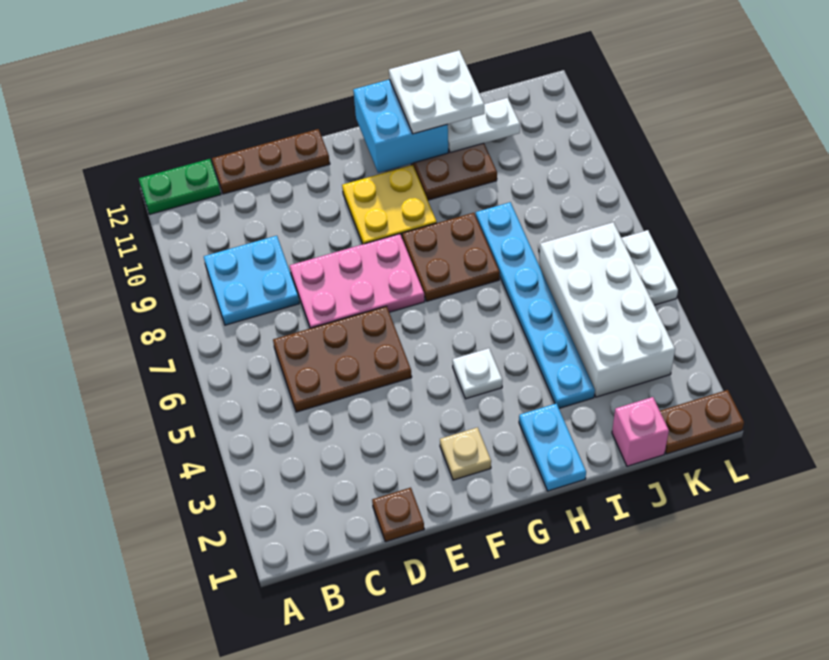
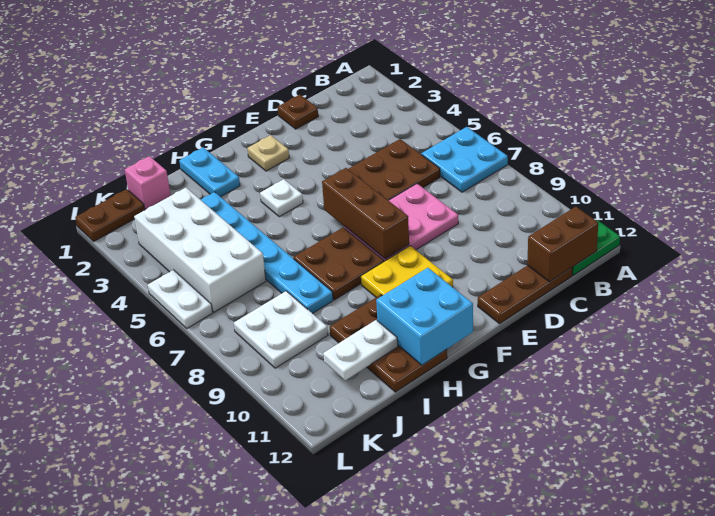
cyan plate B8:C9 level 1 -> cyan plate A6:B7 level 1
none -> brown brick B12:C12 level 2
none -> brown brick F6:F8 level 2
white plate H11:I12 level 3 -> white plate J8:K9 level 1

